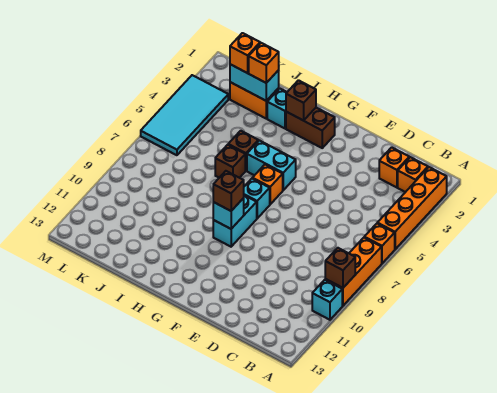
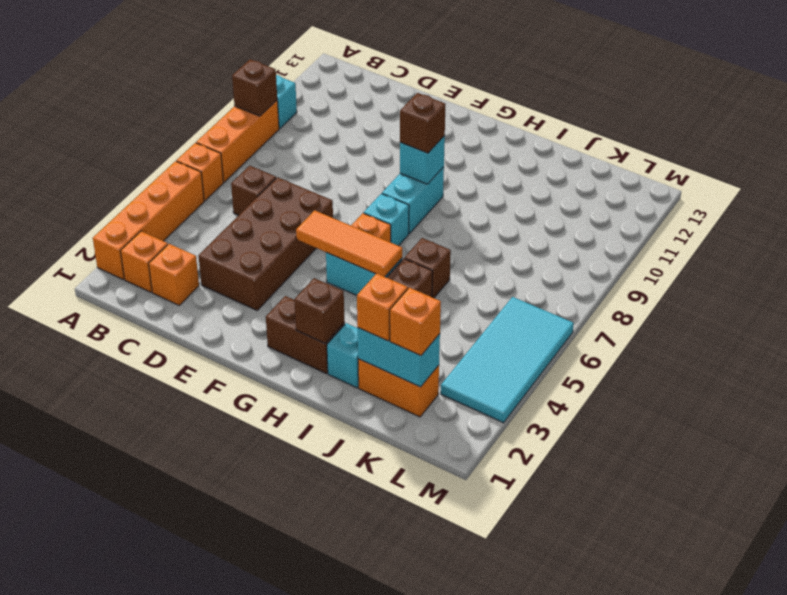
none -> brown brick C6 level 1
none -> brown brick D3:E6 level 1
none -> orange tile F5:H5 level 2

